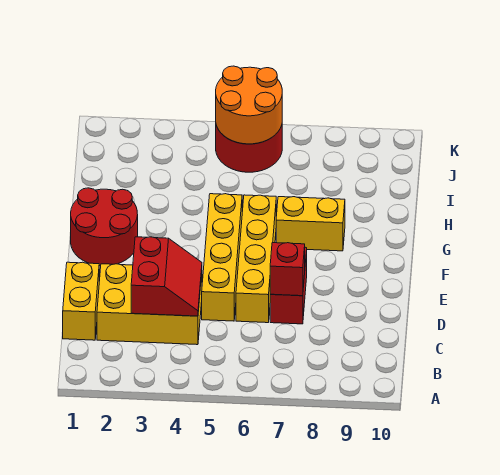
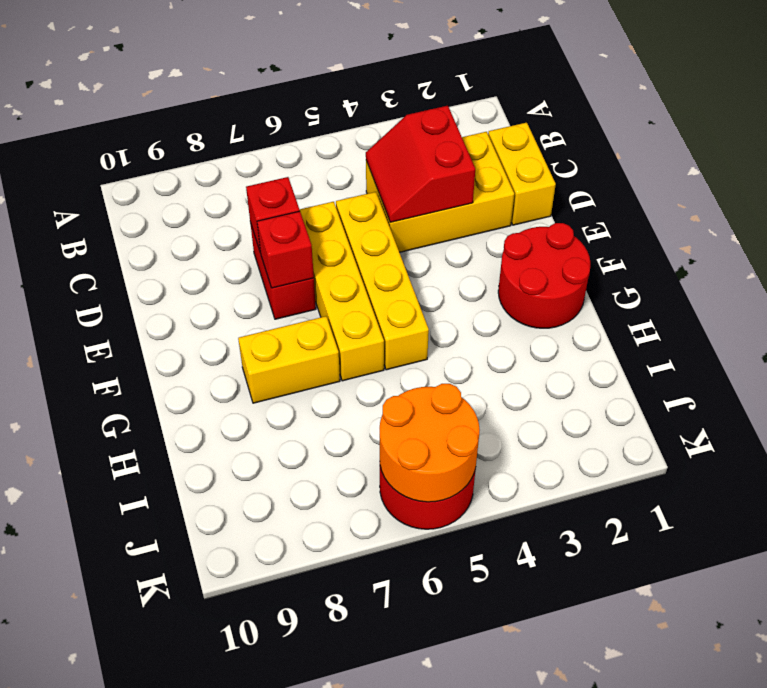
none -> red brick E7 level 2

